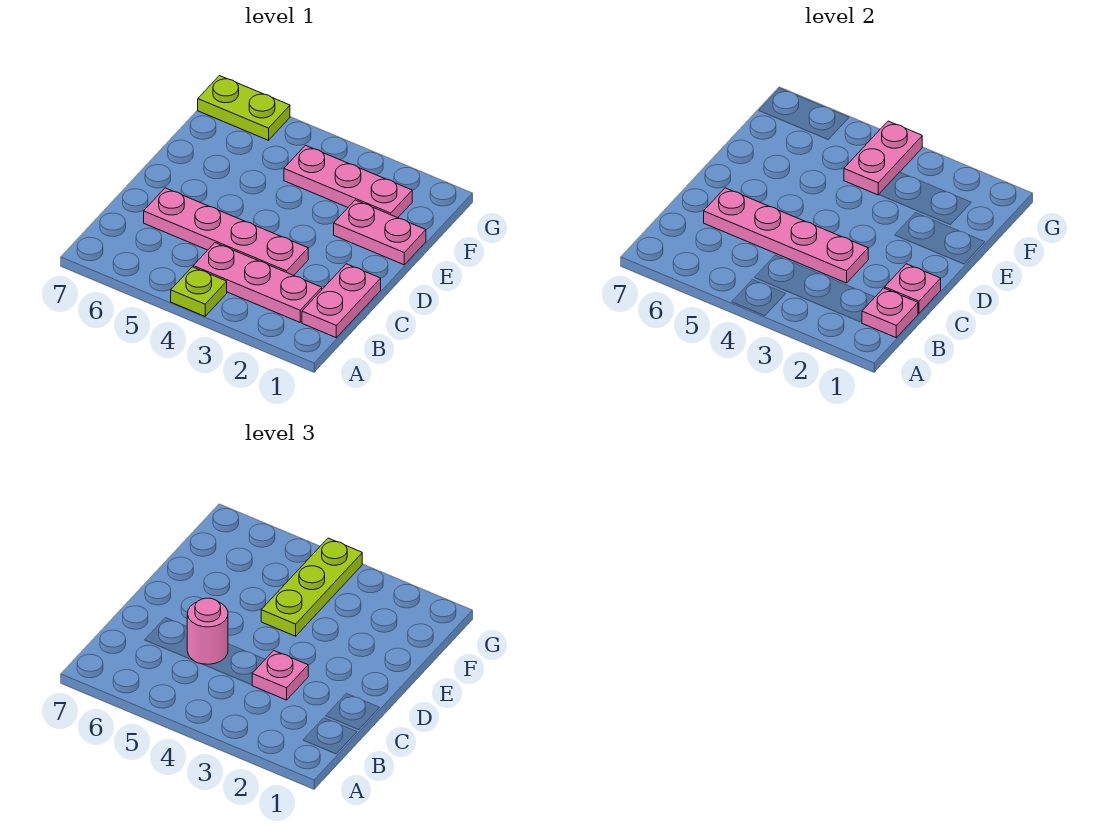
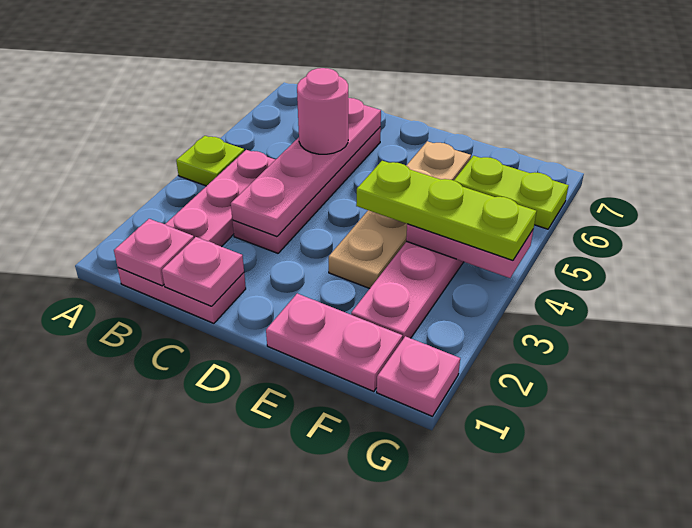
pink plate C3 level 3 -> pink plate G1 level 1
pink plate E1:E2 level 1 -> pink plate E1:F1 level 1
none -> tan plate E3:E6 level 1
lime plate G6:G7 level 1 -> lime plate F6:G6 level 1

